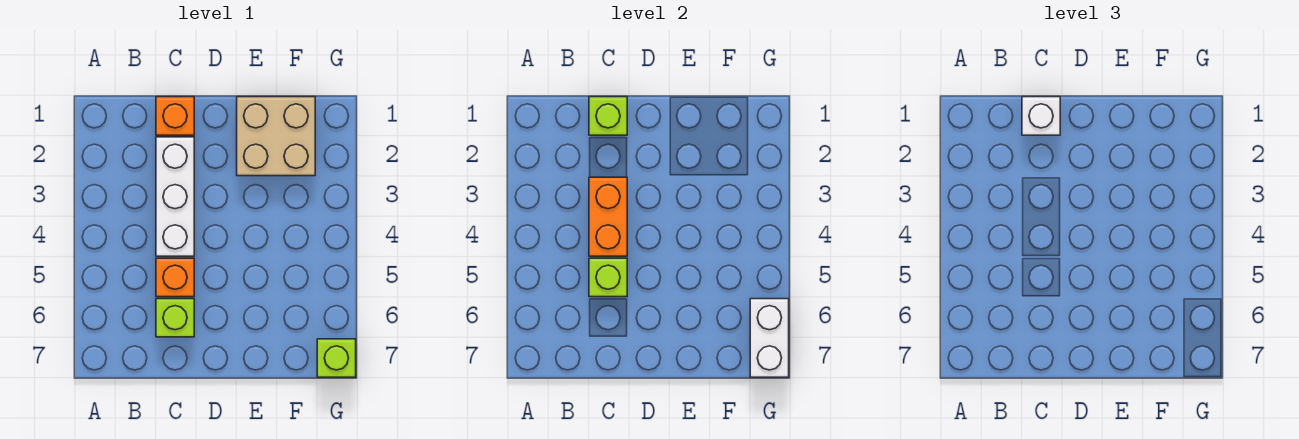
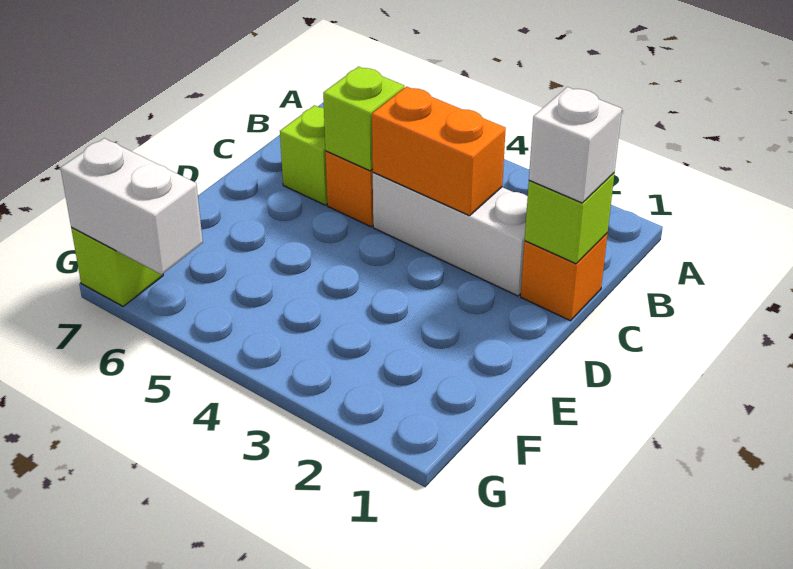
tan brick E1:F2 level 1 -> none

